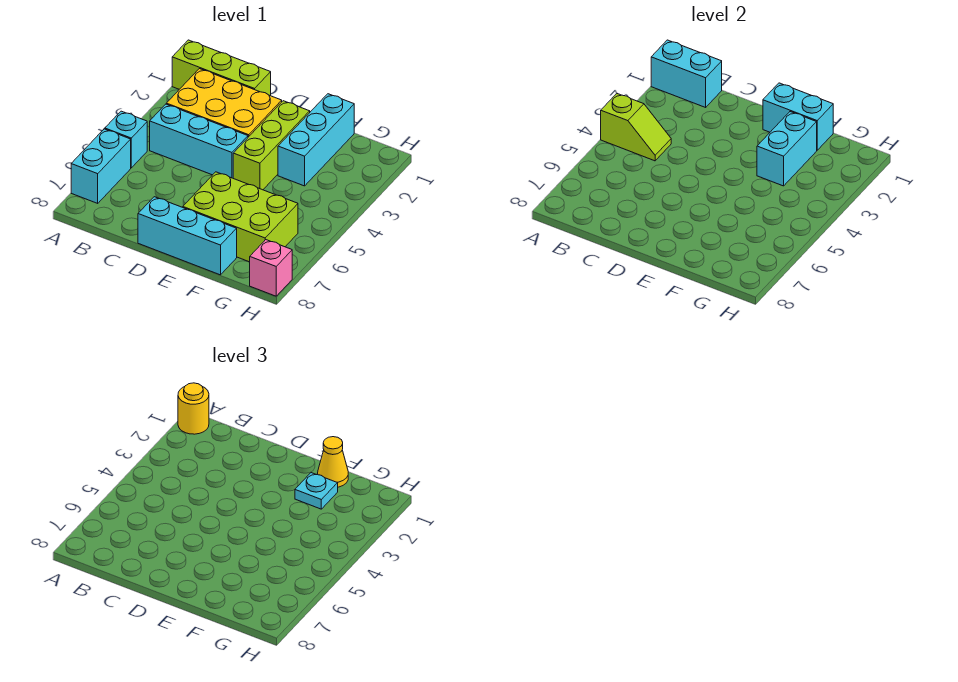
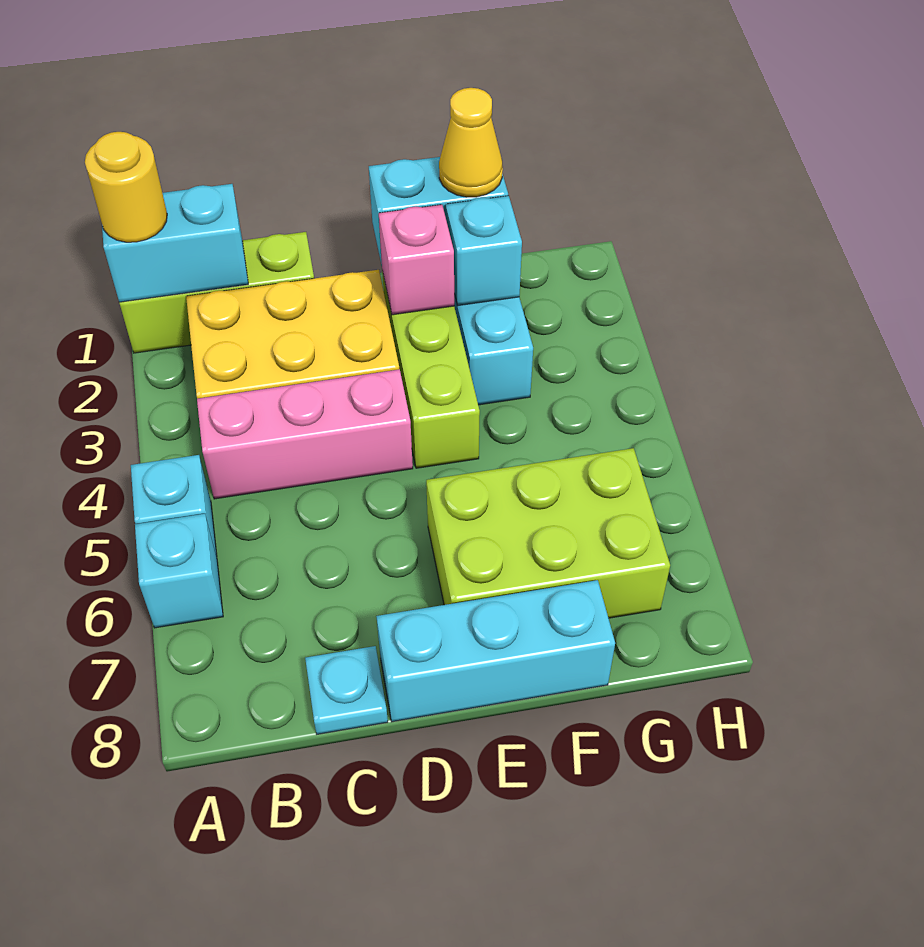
lime slope A4:B4 level 2 top A -> none
cyan brick A6:A7 level 1 -> cyan brick A6 level 1
cyan brick B4:D4 level 1 -> pink brick B4:D4 level 1
cyan brick F2:F3 level 2 -> cyan brick F2 level 2
cyan plate F2 level 3 -> cyan plate C8 level 1
pink brick H8 level 1 -> pink brick E2 level 2

